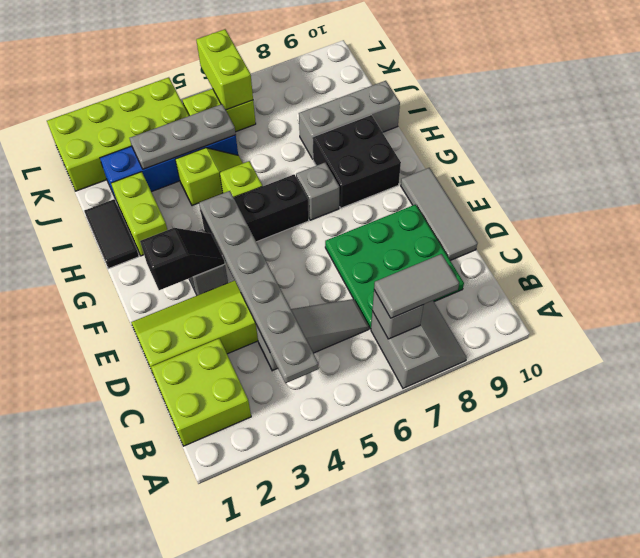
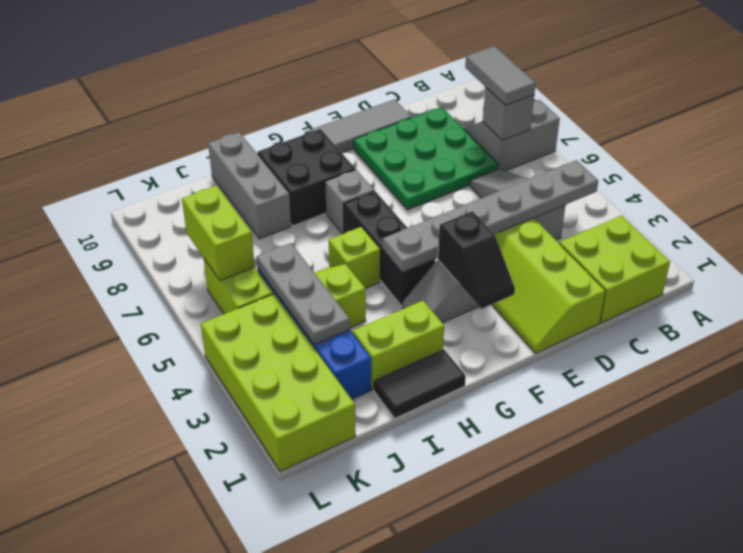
black slope F2:F3 level 2 top 2 -> black slope F2:F3 level 2 top 3
lime brick K6:L6 level 2 -> lime brick K6:K7 level 2

